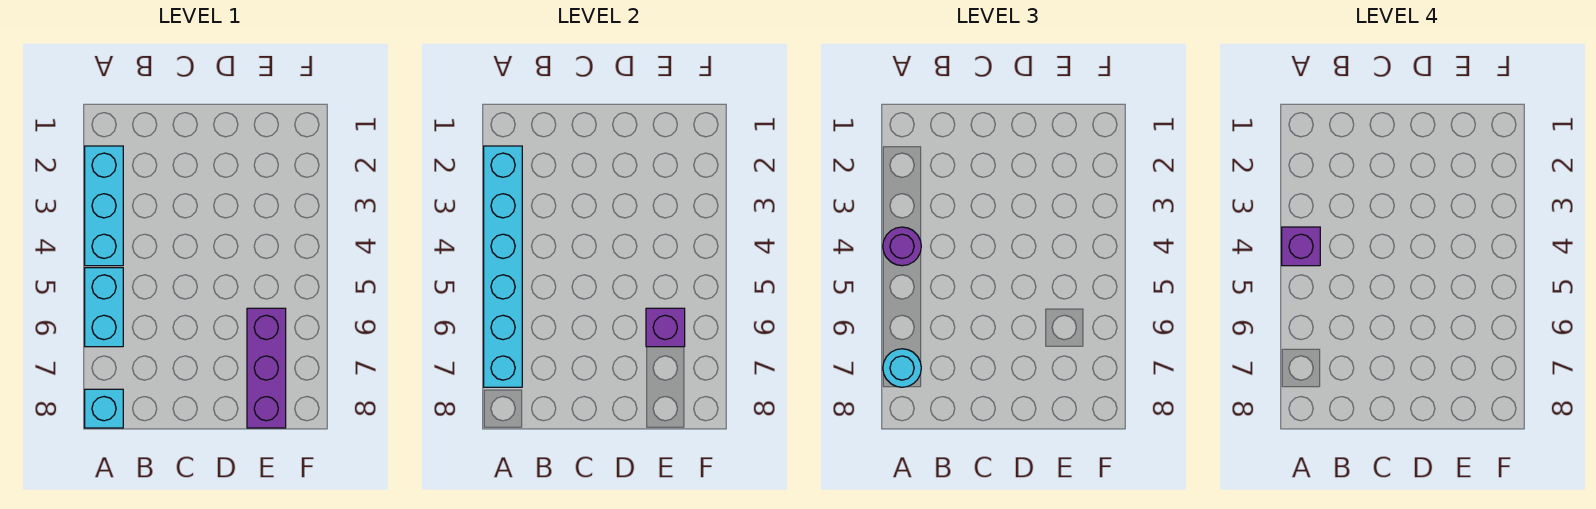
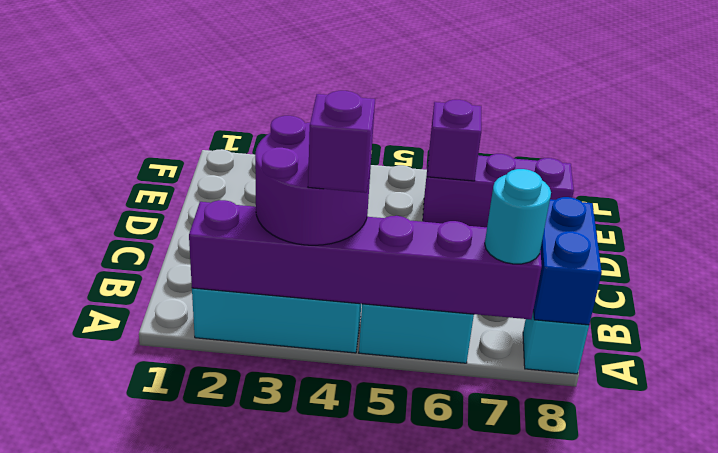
cyan brick A2:A7 level 2 -> purple brick A2:A7 level 2
purple round brick A4 level 3 -> purple round brick A3:B4 level 3
none -> blue brick A8:B8 level 2

